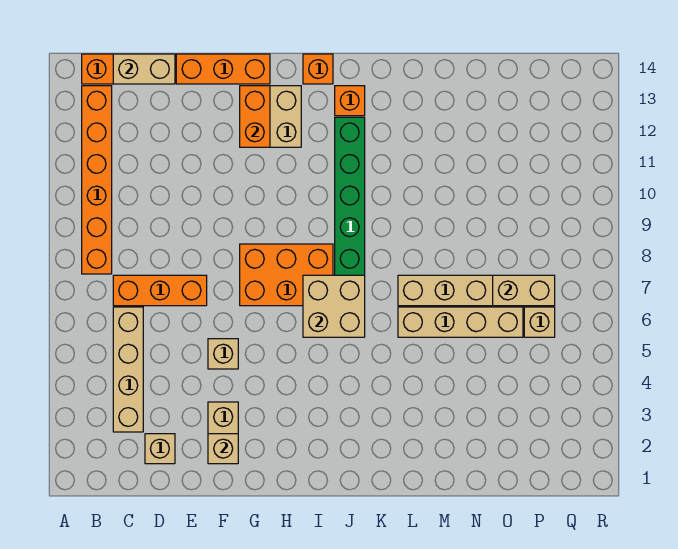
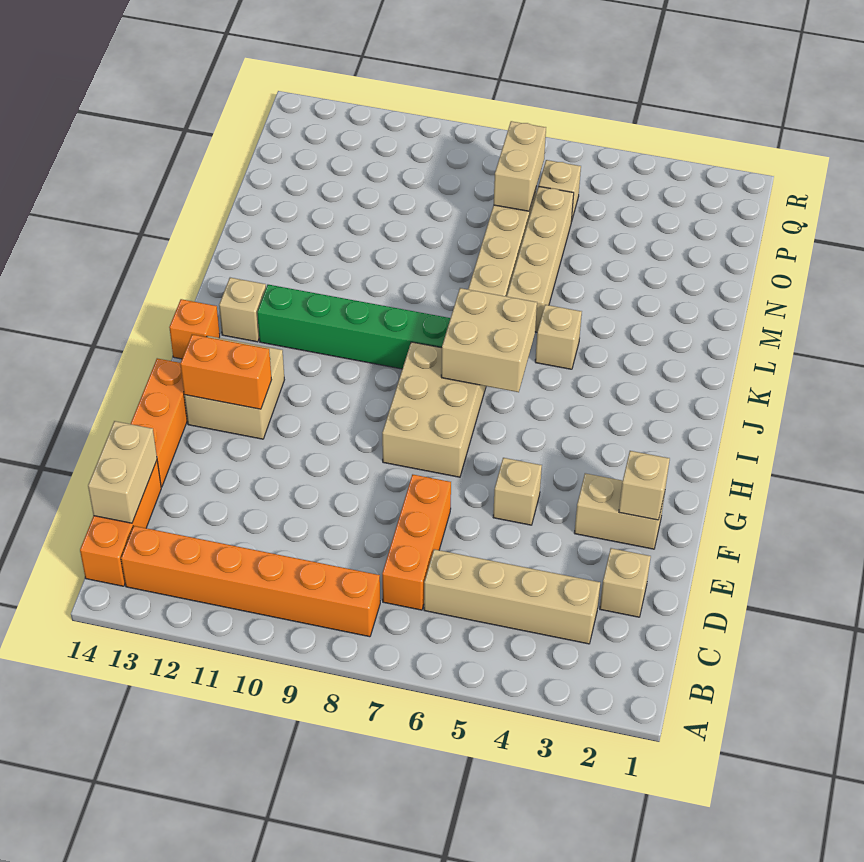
orange brick G7:I8 level 1 -> tan brick G7:I8 level 1
orange brick J13 level 1 -> tan brick J13 level 1
none -> tan brick K5 level 1

